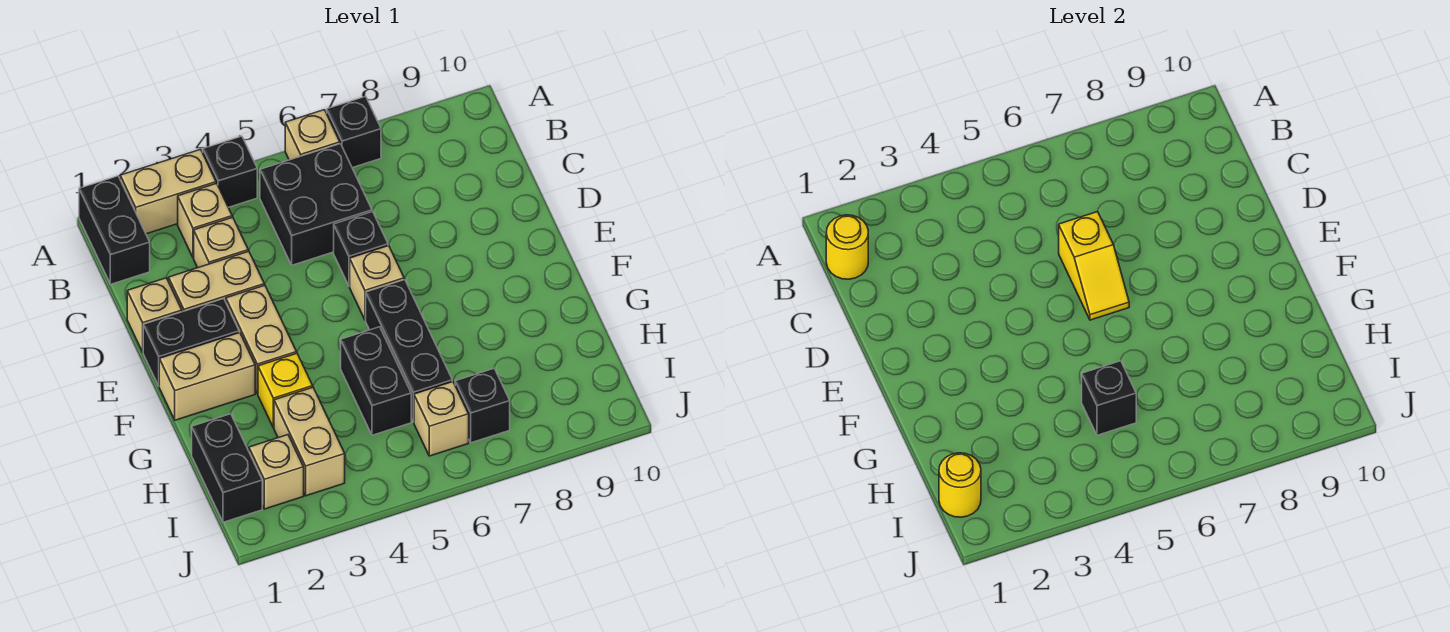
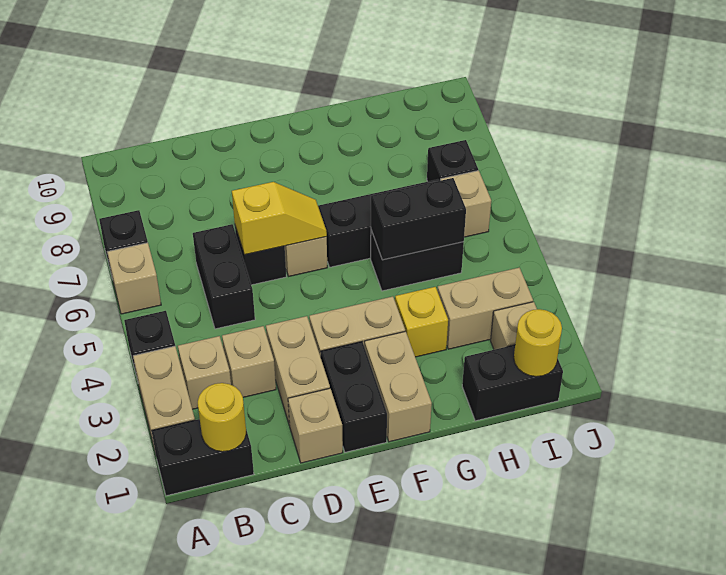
black brick B5:C6 level 1 -> black brick C5:C6 level 1
black brick H5 level 2 -> black brick G5:H5 level 2

